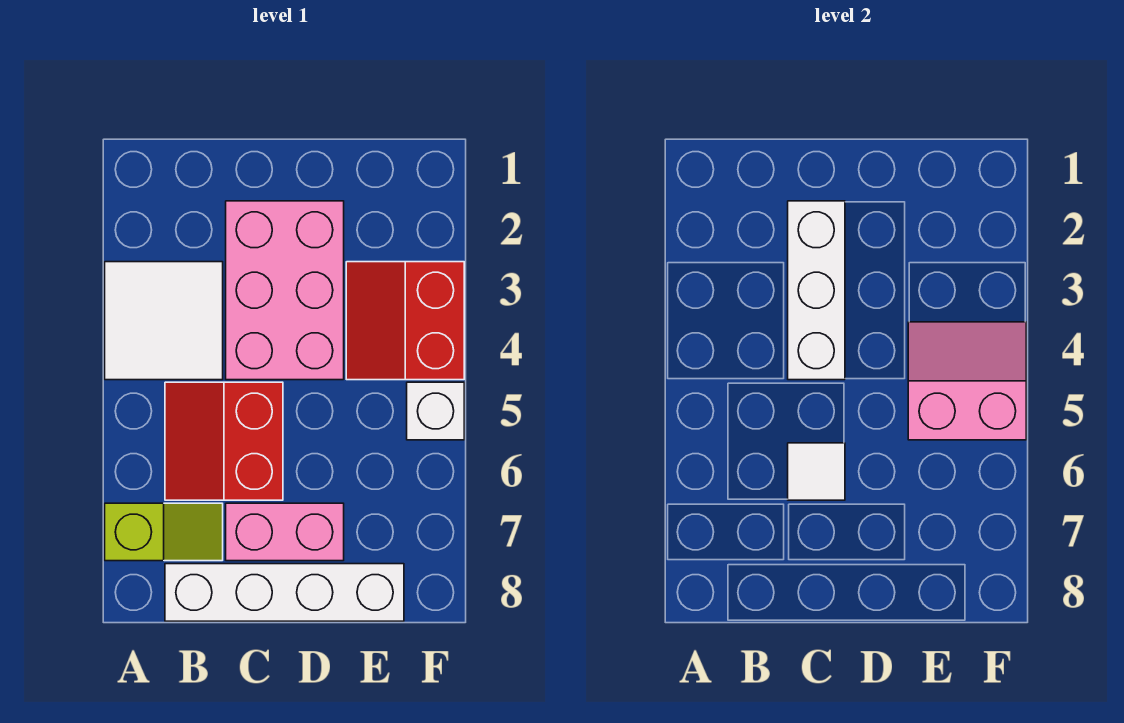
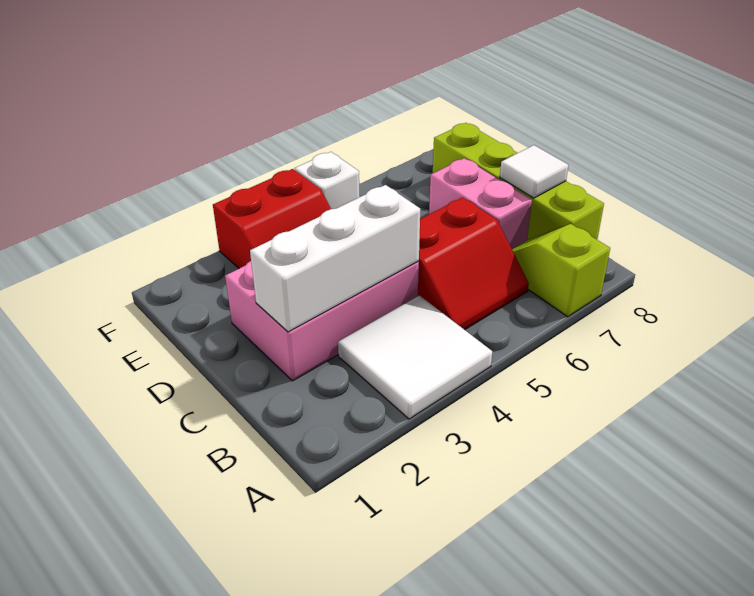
white brick B8:E8 level 1 -> lime brick B8:E8 level 1
white tile C6 level 2 -> white tile C8 level 2
pink slope E4:F5 level 2 top 5 -> none

